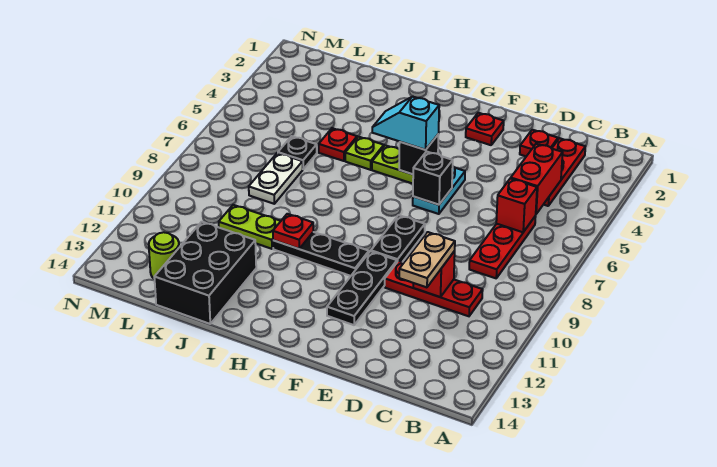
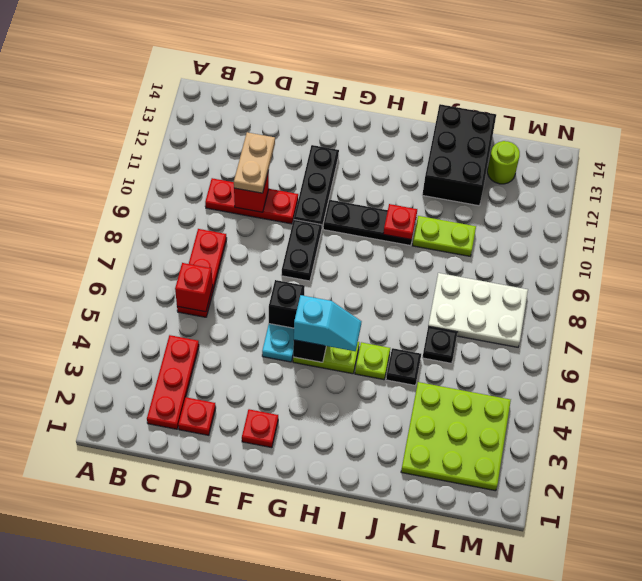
red brick C4:C5 level 2 -> none
red plate J5 level 1 -> black plate J5 level 1
none -> lime plate K2:M4 level 1
white plate K7:K8 level 1 -> white plate K7:M8 level 1

